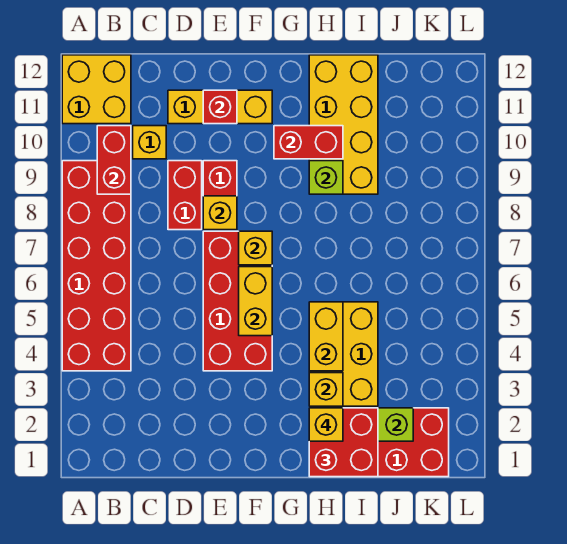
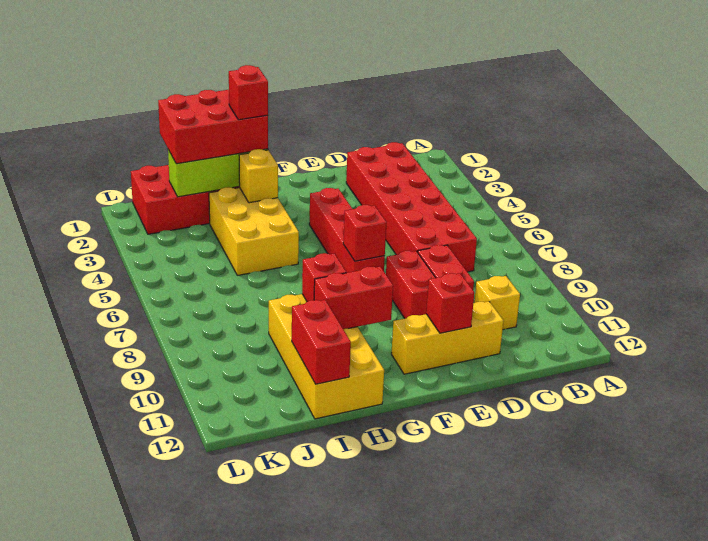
red brick A4:B9 level 1 -> red brick C2:D7 level 1
yellow brick A11:B12 level 1 -> none
red brick B9:B10 level 2 -> red brick I11:I12 level 2
red brick E4:F7 level 1 -> red brick F4:F7 level 1
yellow brick E8 level 2 -> none
yellow brick F5:F6 level 2 -> none
yellow brick F7 level 2 -> red brick F7 level 2
red brick H1:I2 level 3 -> red brick H1:J2 level 3
yellow brick H2 level 4 -> red brick H2 level 4
yellow brick H4:H5 level 2 -> none
lime brick H9 level 2 -> red brick H9 level 2

